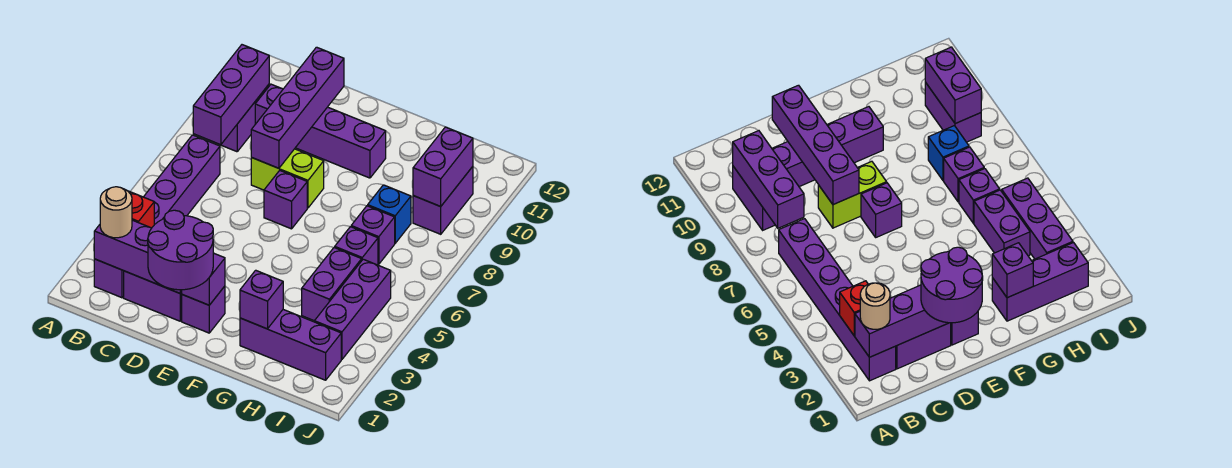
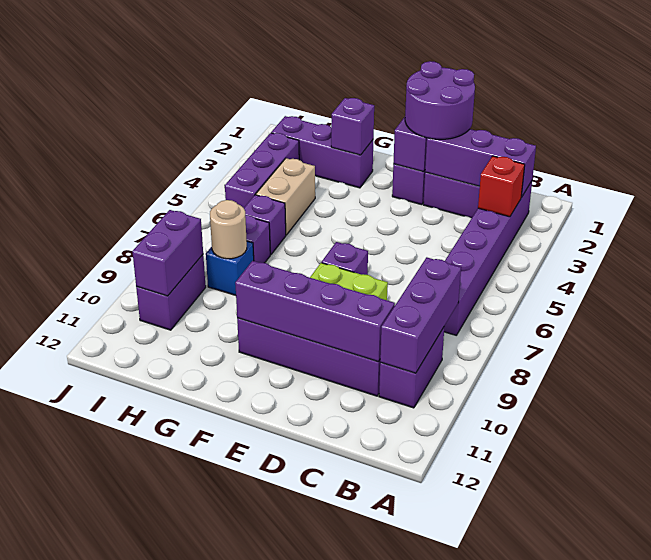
tan round brick B2 level 3 -> tan round brick H8 level 2
purple brick D8:D11 level 2 -> purple brick C10:F10 level 2
purple brick H4:H5 level 1 -> tan brick H4:H5 level 1

